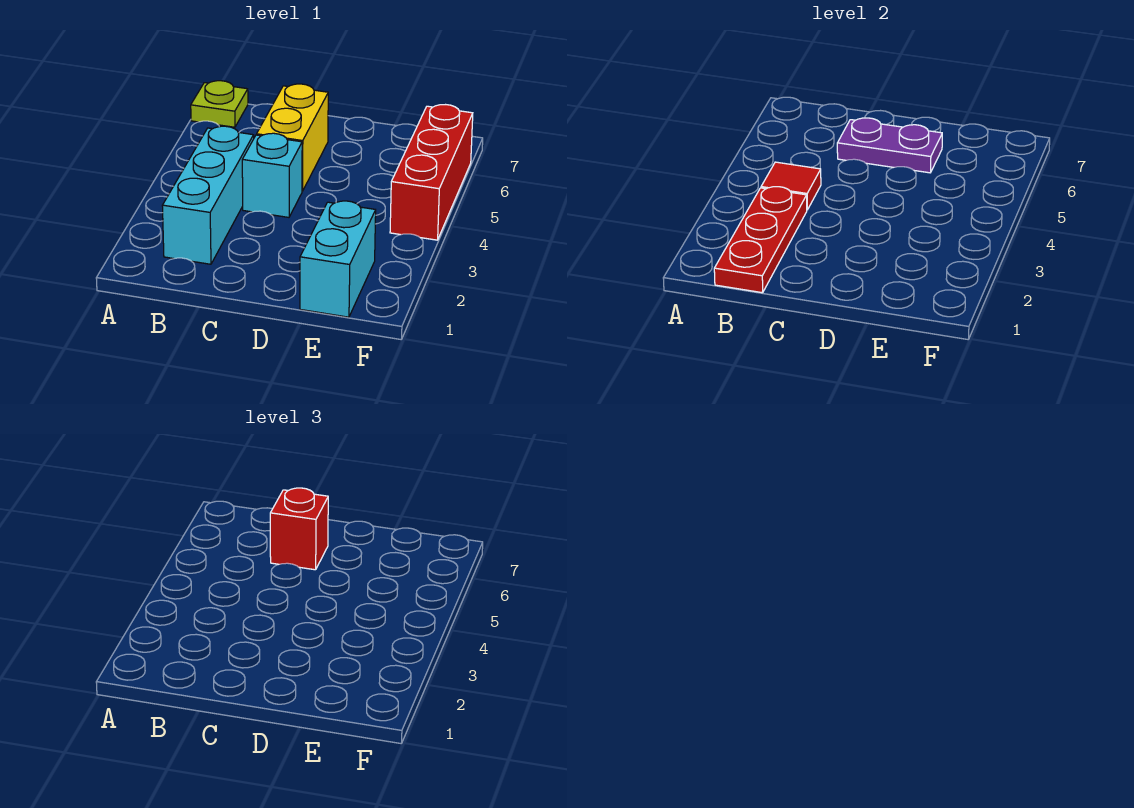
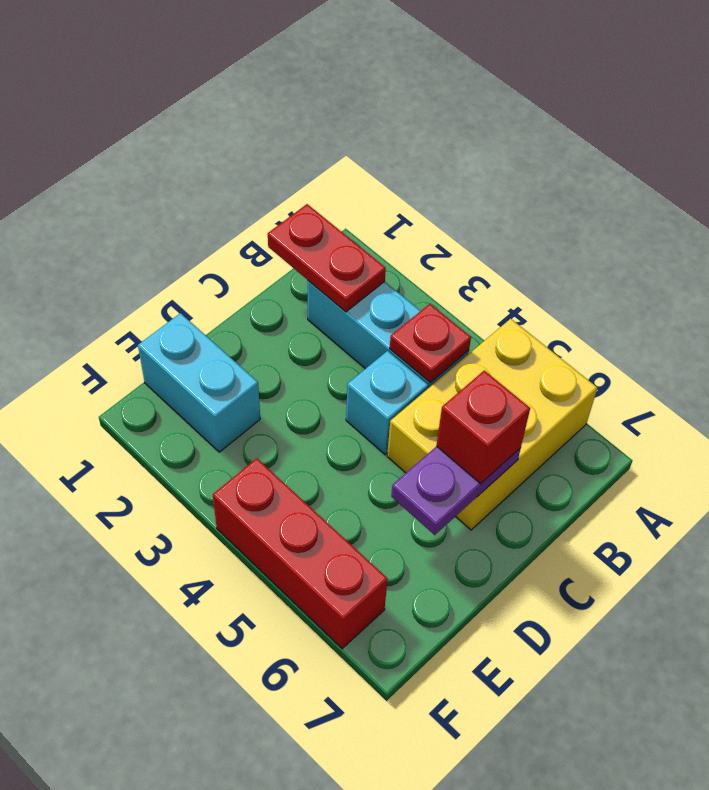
lime plate A7 level 1 -> none
red plate B1:B3 level 2 -> red plate B1:B2 level 2
red tile B4 level 2 -> red plate B4 level 2
yellow brick C5:C6 level 1 -> yellow brick A5:C6 level 1

